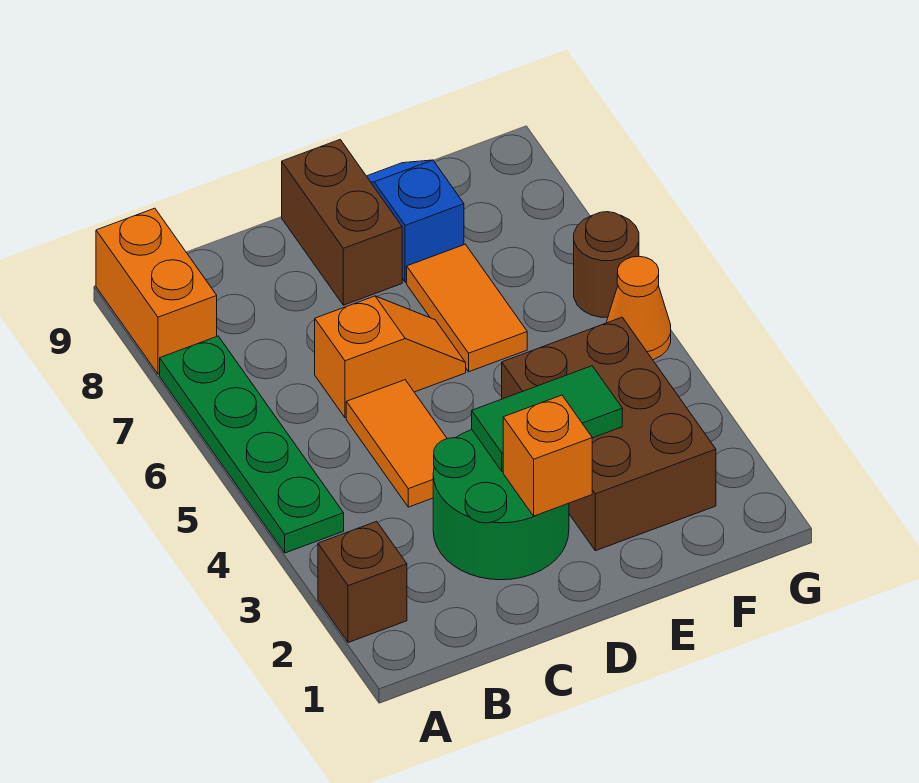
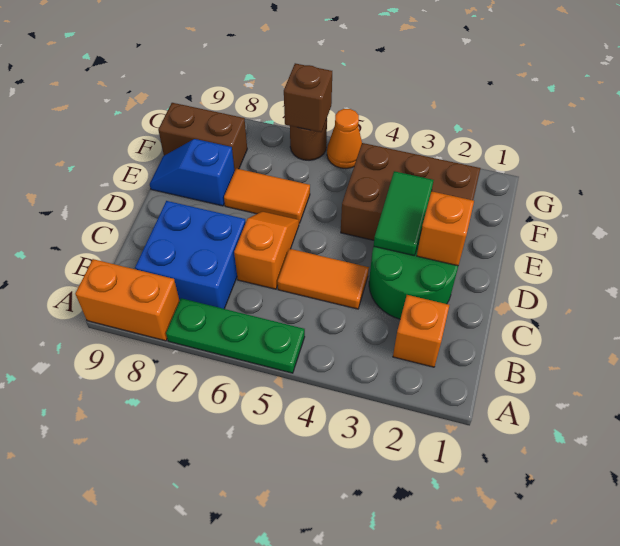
brown brick A2 level 1 -> brown brick G6 level 2
green plate A4:A7 level 1 -> green plate A5:A7 level 1
none -> orange brick B2 level 1
none -> blue brick B7:C8 level 1
brown brick D8:D9 level 1 -> brown brick F8:F9 level 1

